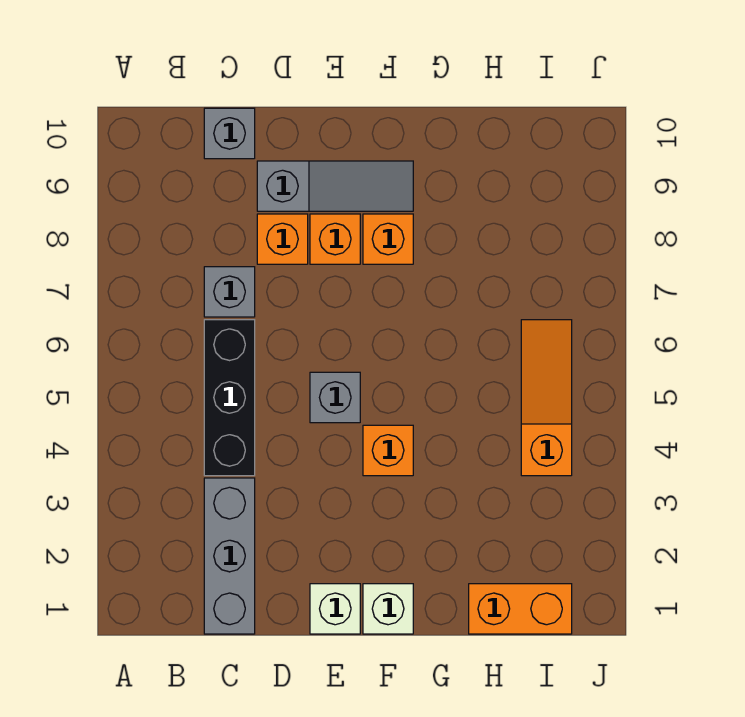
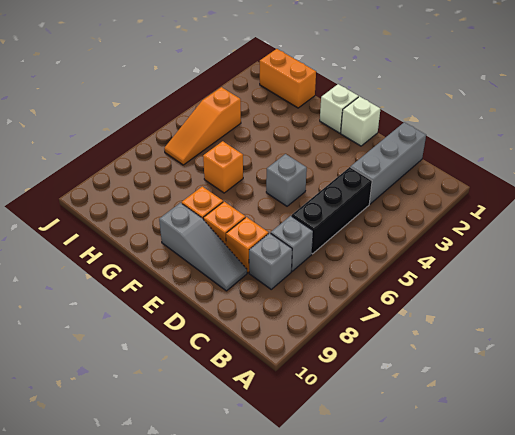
grey brick C10 level 1 -> grey brick C8 level 1
grey slope D9:F9 level 1 top D -> grey slope D9:F9 level 1 top F
orange brick F4 level 1 -> orange brick G6 level 1

